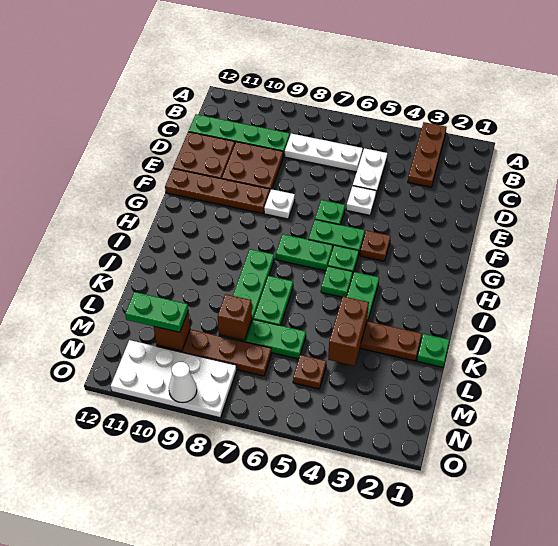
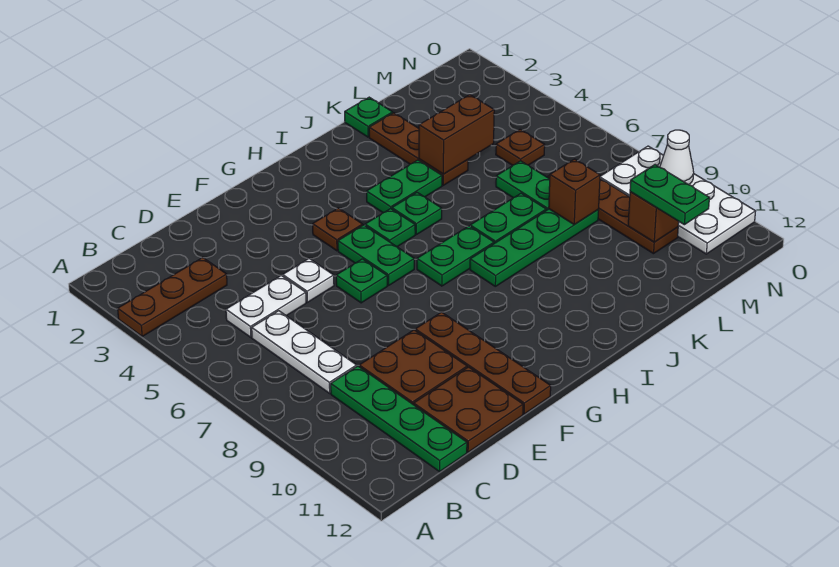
white plate F8 level 1 -> none
green plate H6:H7 level 1 -> green plate H7:I7 level 1

